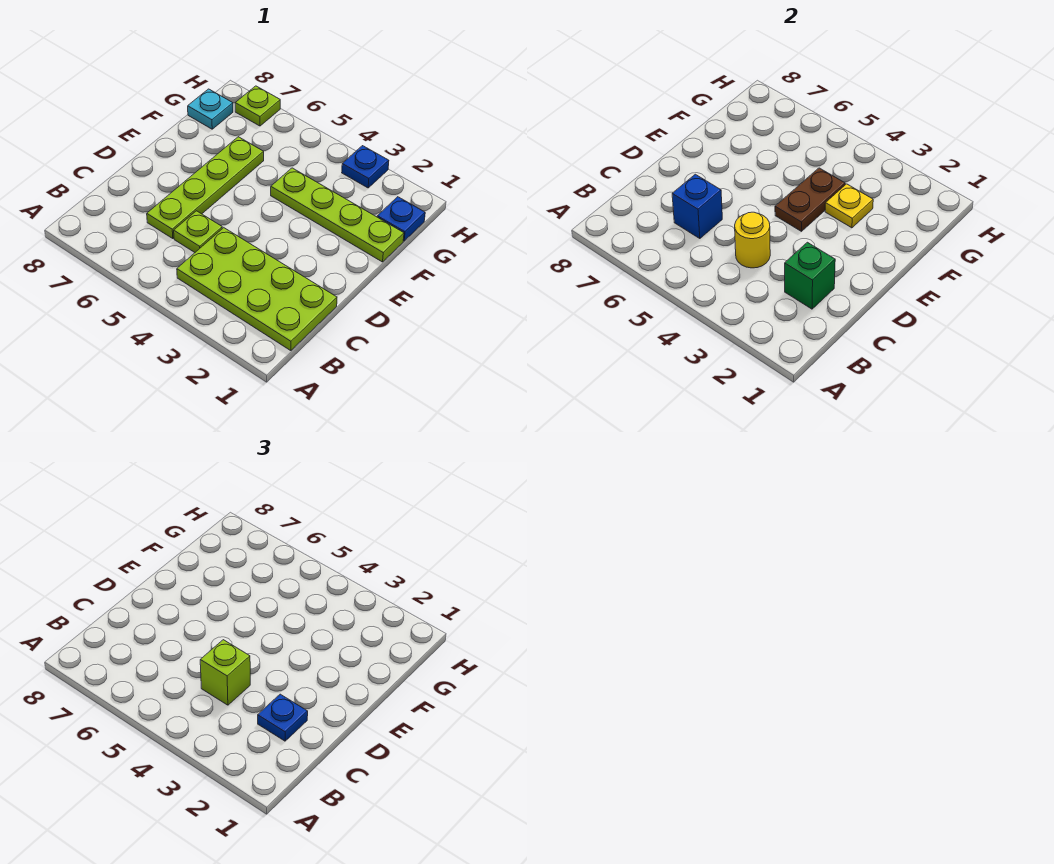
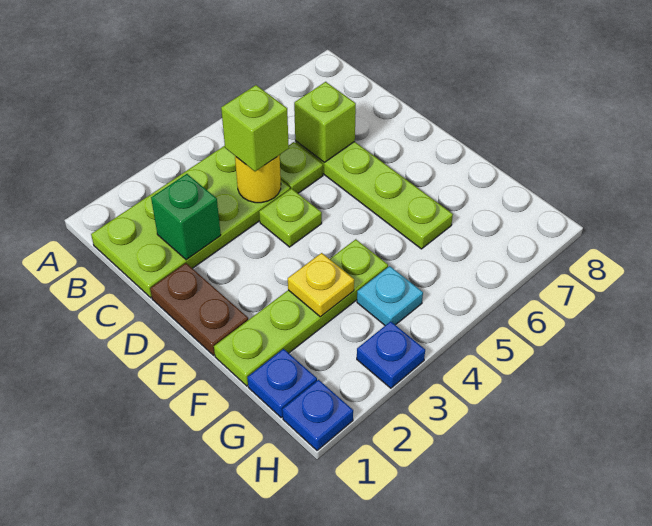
blue plate C2 level 3 -> blue plate H1 level 1
blue brick C6 level 2 -> lime brick C6 level 2
brown plate E4:F4 level 2 -> brown plate D1:E1 level 1
cyan plate G8 level 1 -> cyan plate G4 level 1
lime plate H7 level 1 -> lime plate D4 level 1

